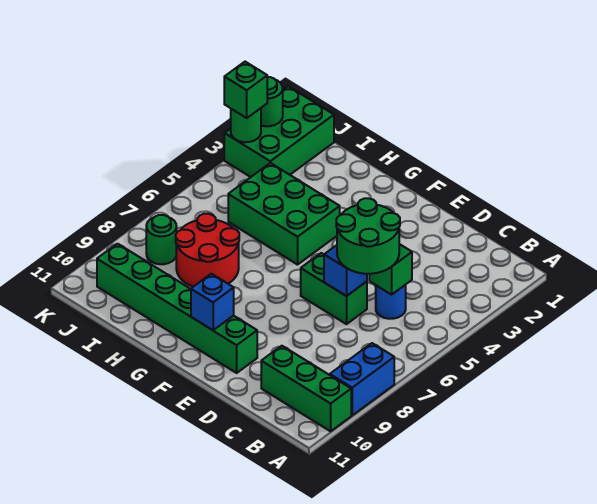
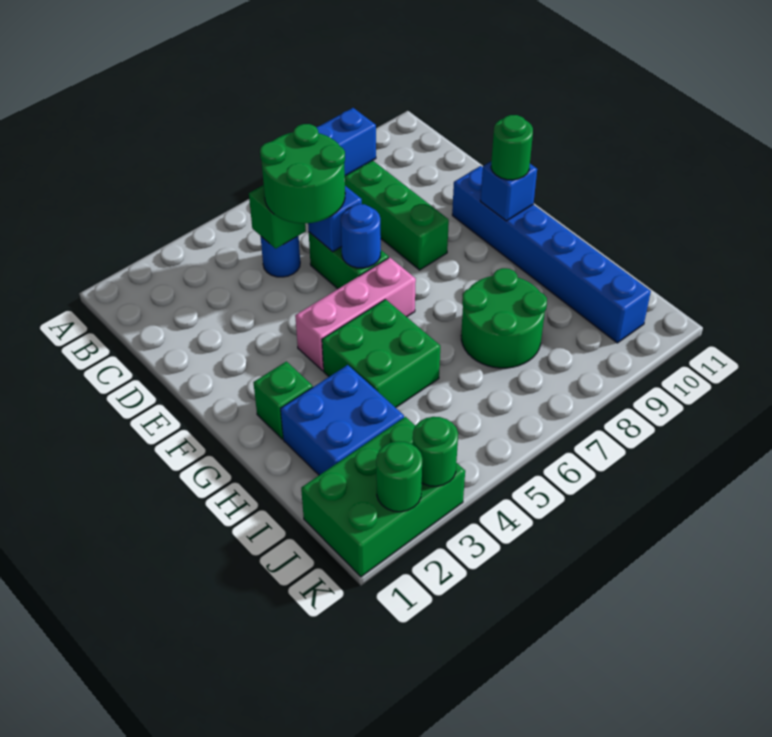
green brick A10:C10 level 1 -> green brick C8:E8 level 1
none -> blue round brick E6 level 2
green brick E10:J10 level 1 -> blue brick E10:J10 level 1
none -> pink brick F4:F6 level 1
green brick G4:I5 level 1 -> green brick G4:H5 level 1
none -> blue brick H2:I3 level 1
red round brick H7:I8 level 1 -> green round brick H7:I8 level 1
green round brick J8 level 1 -> green round brick F10 level 3
green brick K3 level 3 -> green brick G2 level 1

